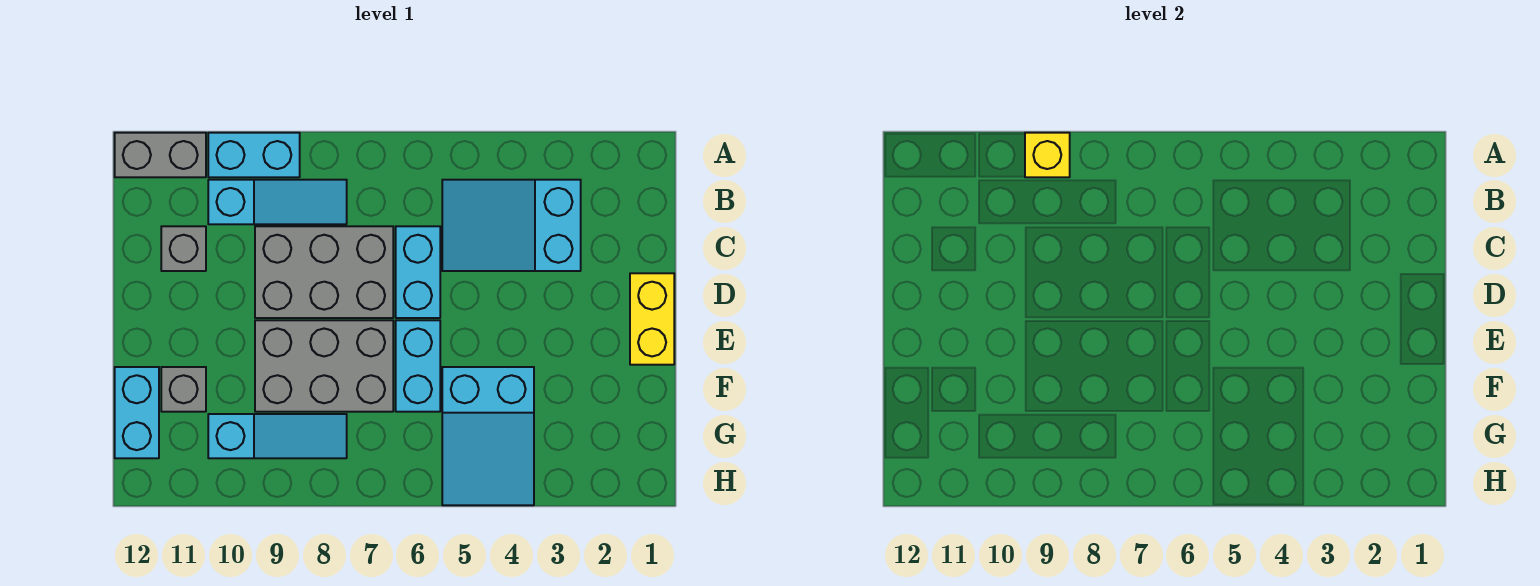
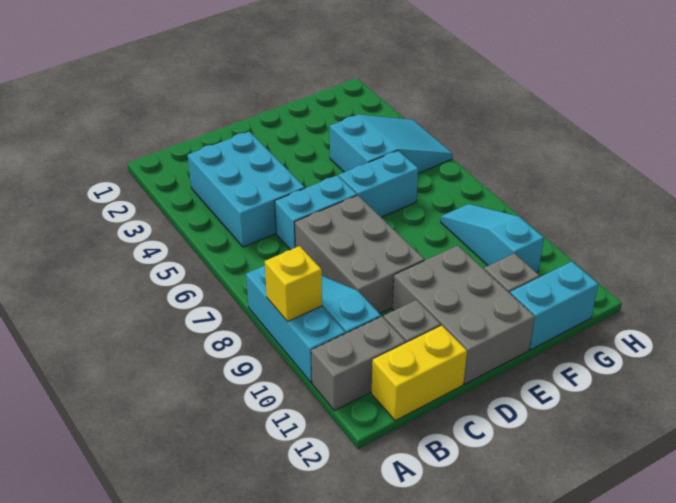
cyan brick A9:A10 level 1 -> cyan brick A8:A10 level 1
grey brick A11:A12 level 1 -> grey brick A11:B11 level 1
cyan slope B3:C5 level 1 top 3 -> cyan brick B3:C5 level 1
yellow brick D1:E1 level 1 -> yellow brick B12:C12 level 1
grey brick E7:F9 level 1 -> grey brick D10:E12 level 1

